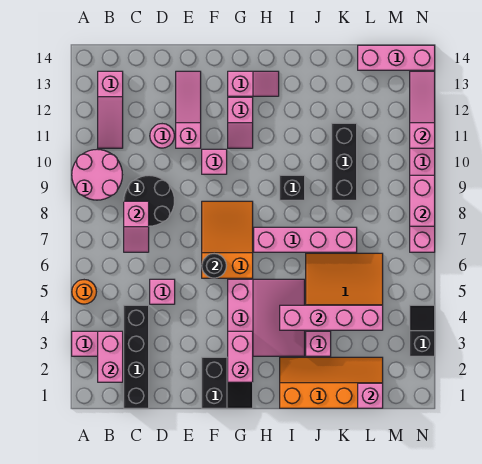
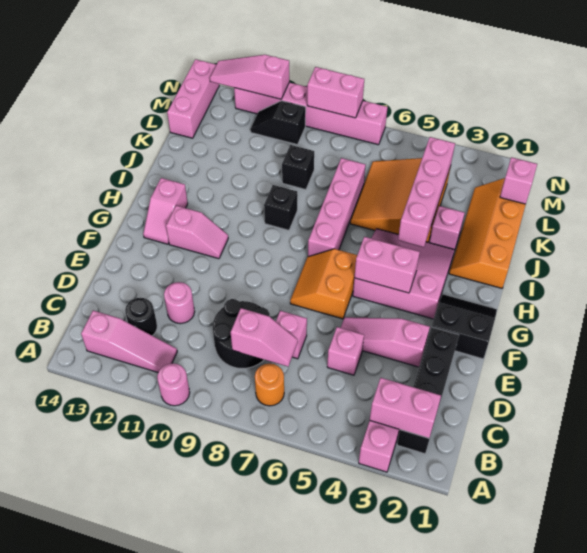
orange round brick A5 level 1 -> orange round brick B7 level 1
pink round brick A9:B10 level 1 -> pink round brick A10 level 1
black brick C1:C4 level 1 -> black brick B2:E2 level 1
pink slope E11:E13 level 1 top 11 -> pink slope E3:E5 level 1 top 3
orange slope F6:G8 level 1 top 6 -> orange slope F6:G7 level 1 top 6
black round brick F6 level 2 -> black round brick C12 level 1
pink brick F10 level 1 -> pink brick D7 level 1
pink brick G2:G3 level 2 -> pink brick G4:G5 level 2
pink slope G13:H13 level 1 top G -> pink slope G13:H13 level 1 top H
black brick K9:K11 level 1 -> black brick K9 level 1
black slope N3:N4 level 1 top 3 -> black slope M10:M11 level 1 top 10

